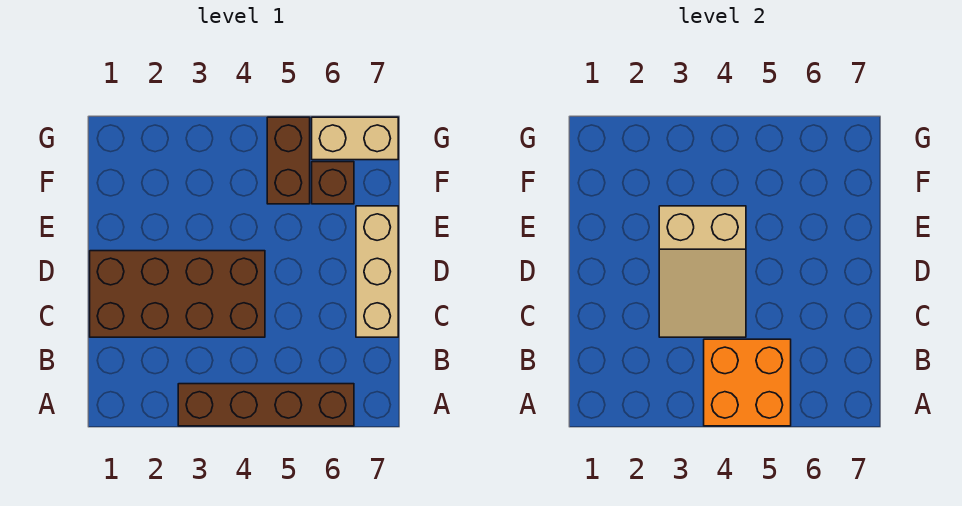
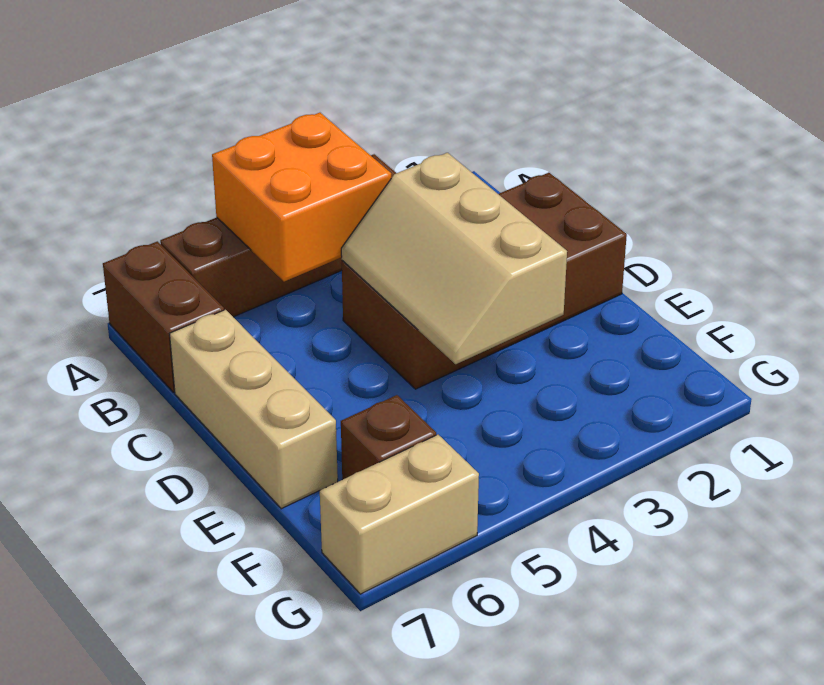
tan slope C3:E4 level 2 top E -> tan slope C3:E4 level 2 top 3
brown brick F5:G5 level 1 -> brown brick A7:B7 level 1

